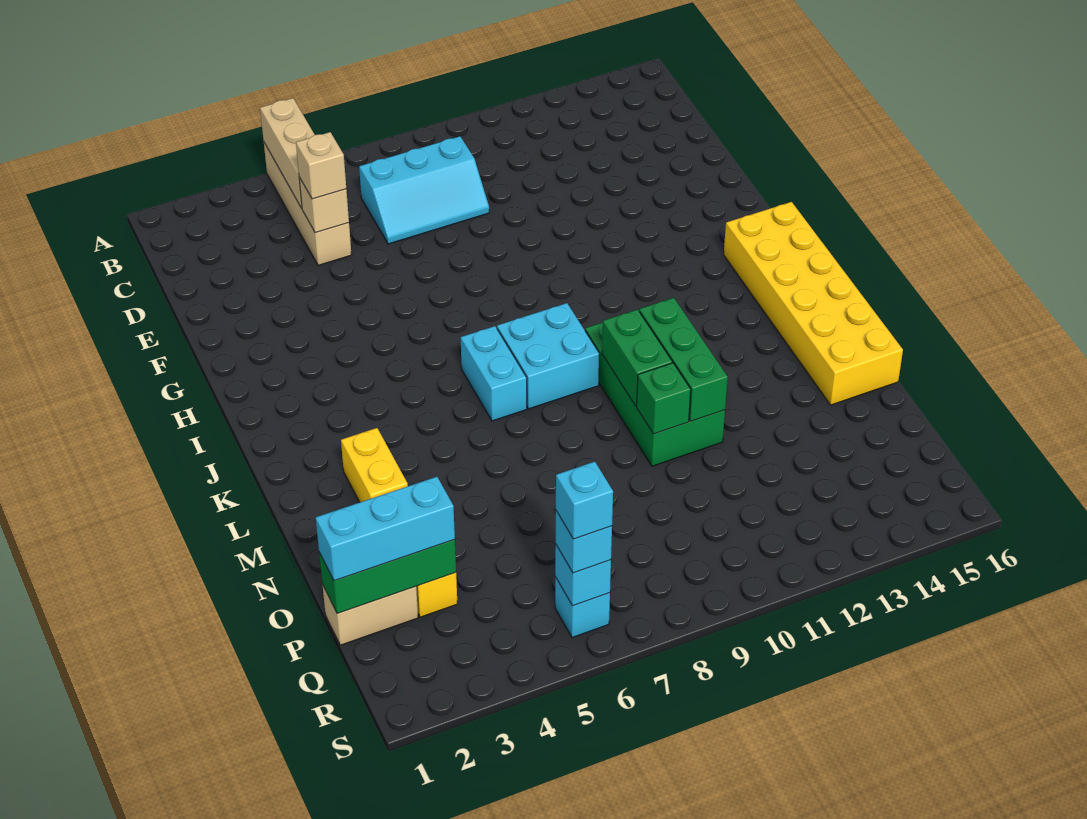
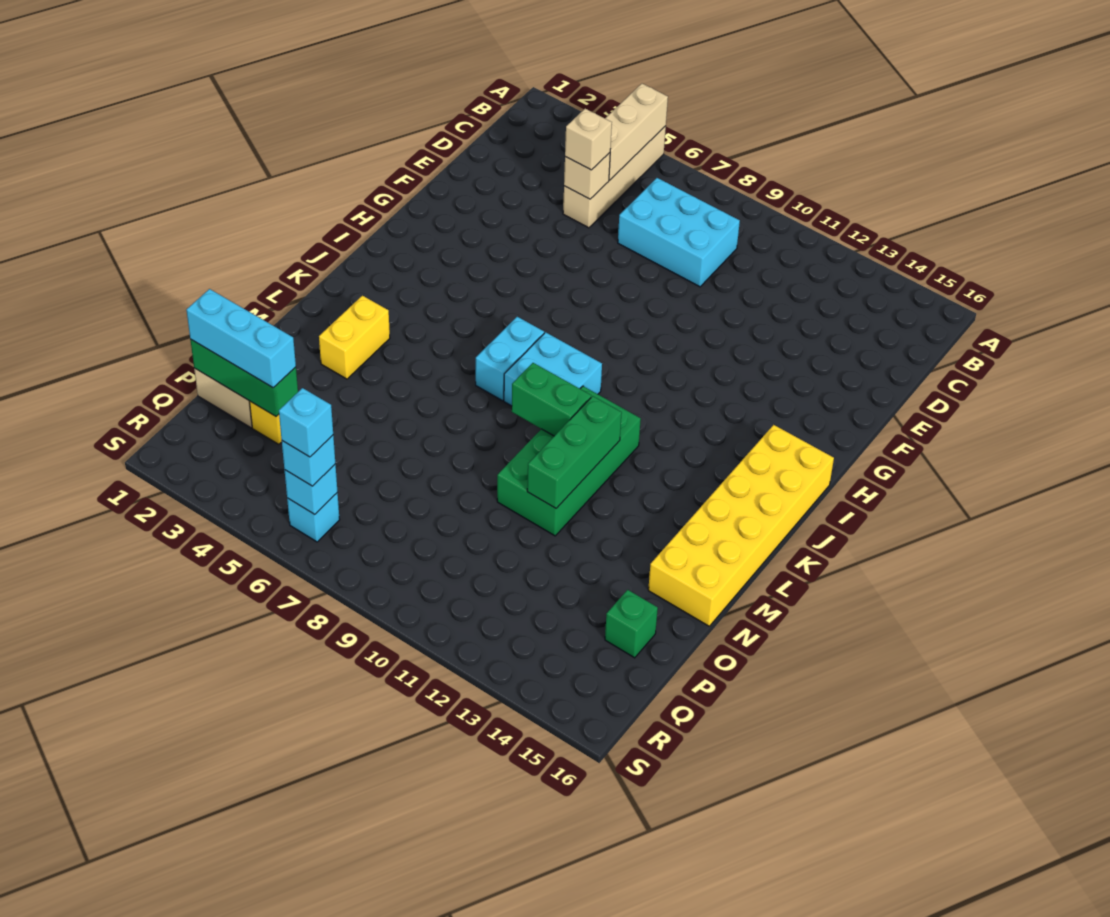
cyan slope C7:D9 level 1 top C -> cyan brick C7:D9 level 1
green brick L10:M10 level 2 -> green brick L9:L10 level 2
green brick N10 level 2 -> green brick P15 level 1

